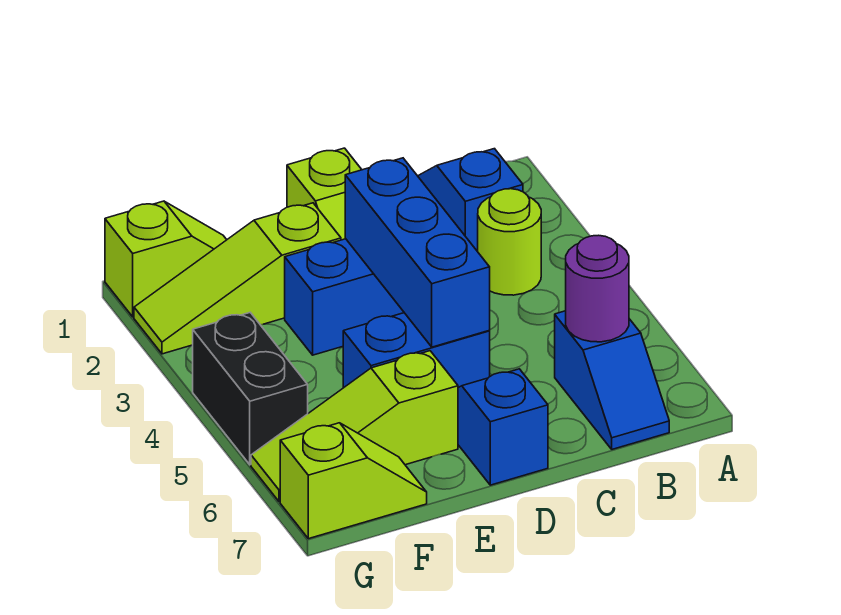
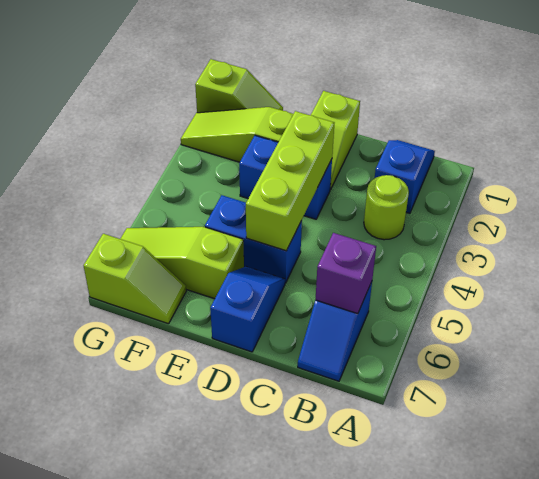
purple round brick B6 level 2 -> purple brick B6 level 2
blue brick D3:D5 level 2 -> lime brick D3:D5 level 2
black brick G4:G5 level 1 -> none

